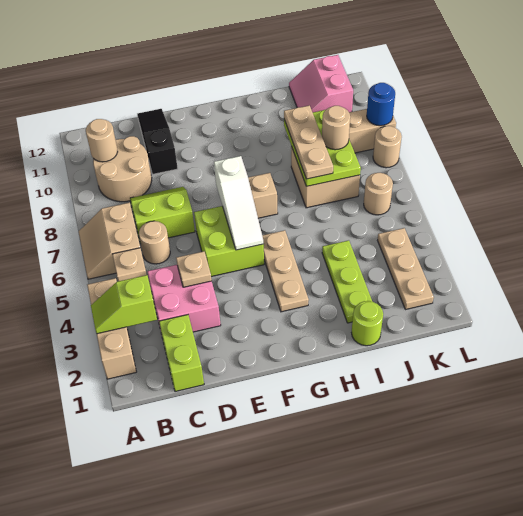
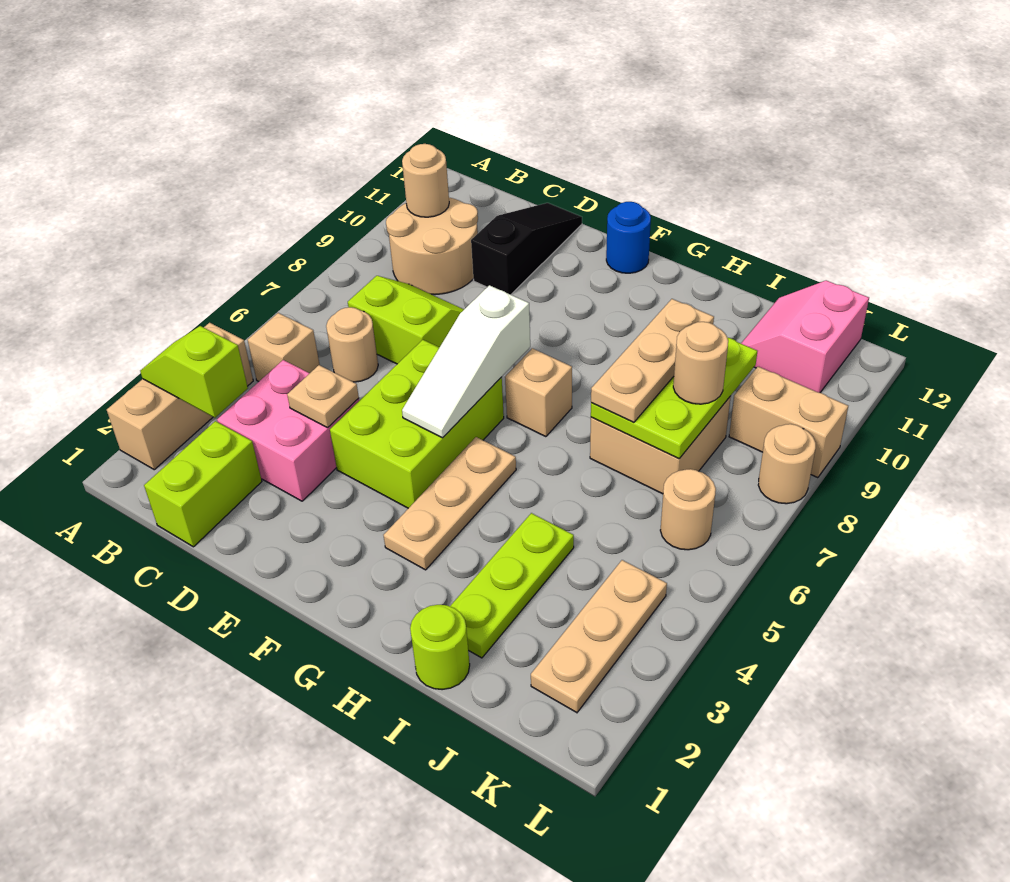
tan slope A6:B7 level 1 top B -> none
lime brick E5:F6 level 1 -> lime brick E4:F6 level 1
blue round brick L9 level 2 -> blue round brick F12 level 1

